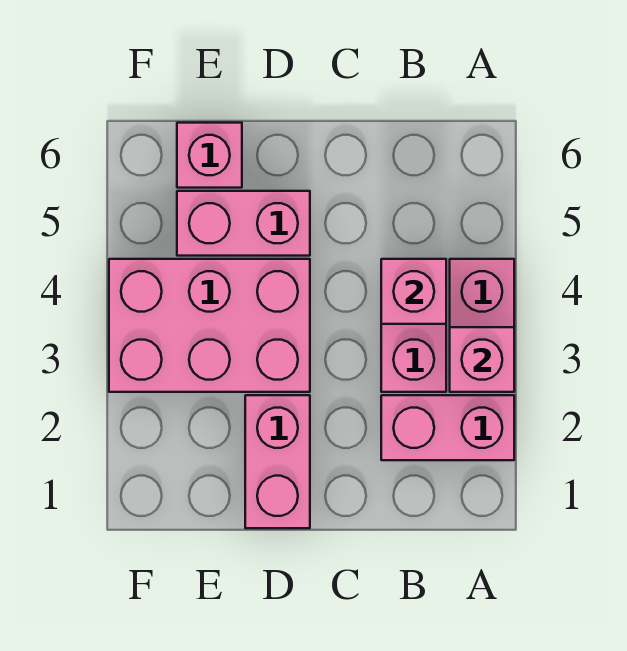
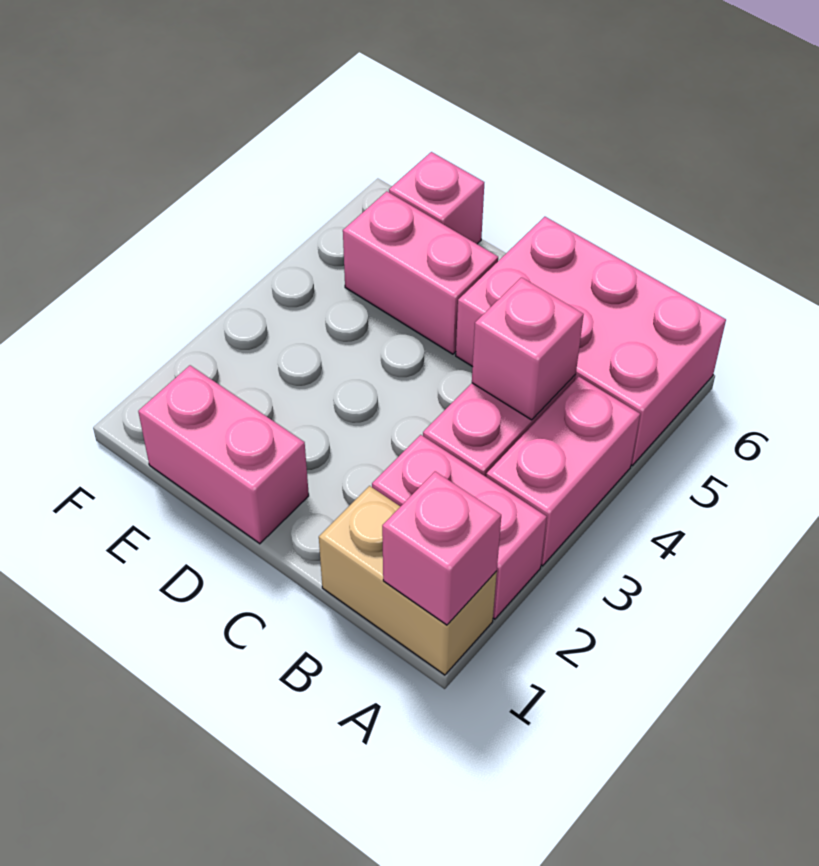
none -> tan brick A1:B1 level 1
pink brick A3 level 2 -> pink brick A1 level 2
pink brick D1:D2 level 1 -> pink brick D1:E1 level 1
pink brick D3:F4 level 1 -> pink brick A5:C6 level 1

